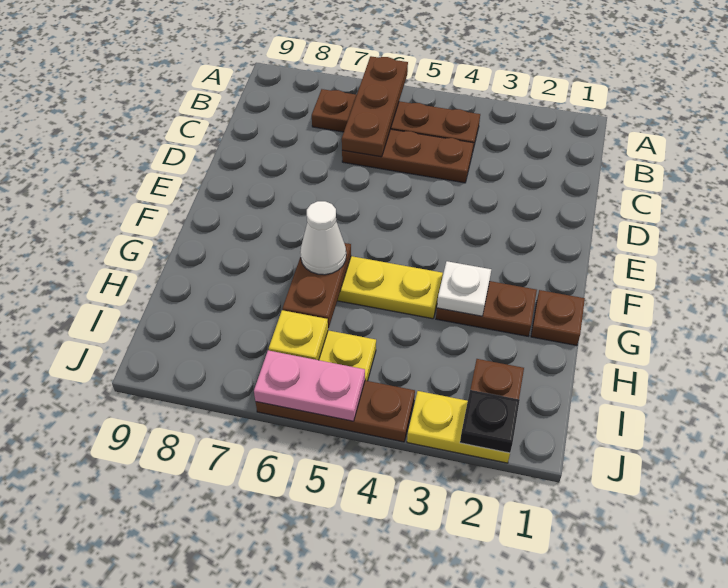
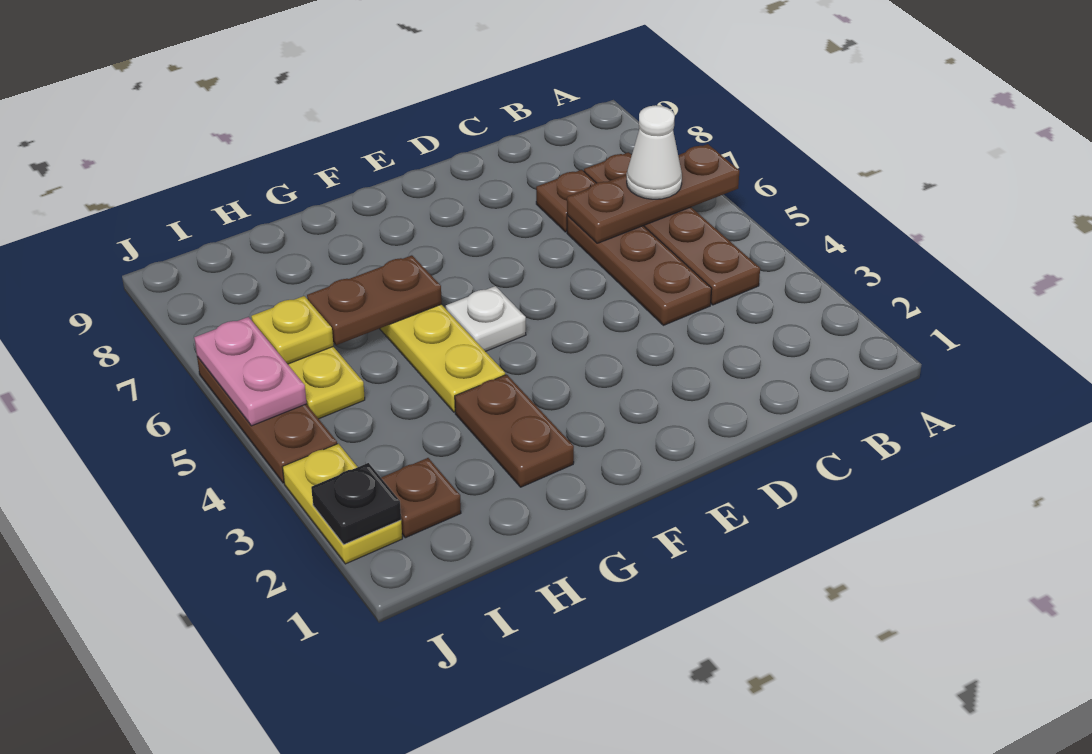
brown plate G1 level 1 -> brown plate C7 level 1
white plate G3 level 2 -> white plate F5 level 1
white cone G6 level 3 -> white cone B6 level 3

